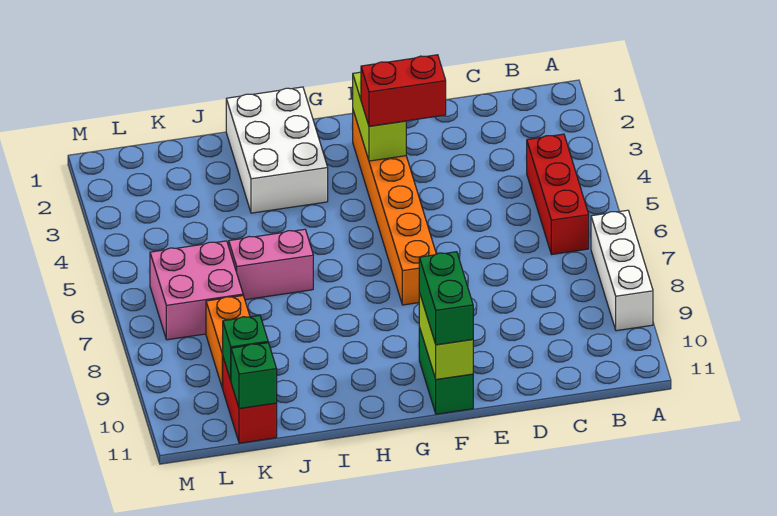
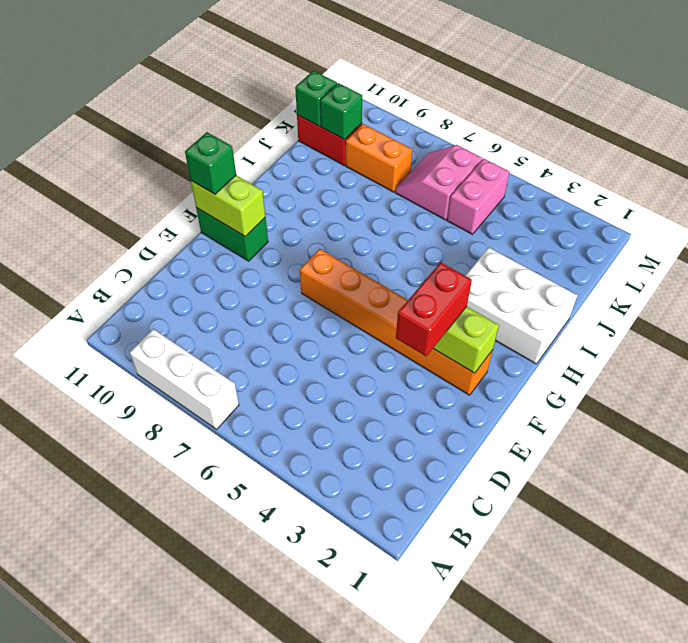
red brick B4:B6 level 1 -> none
green brick F10:F11 level 3 -> green brick F11 level 3
pink brick I6:J6 level 1 -> pink brick K5:L5 level 1
pink brick K6:L7 level 1 -> pink slope K6:L7 level 1 top 6

